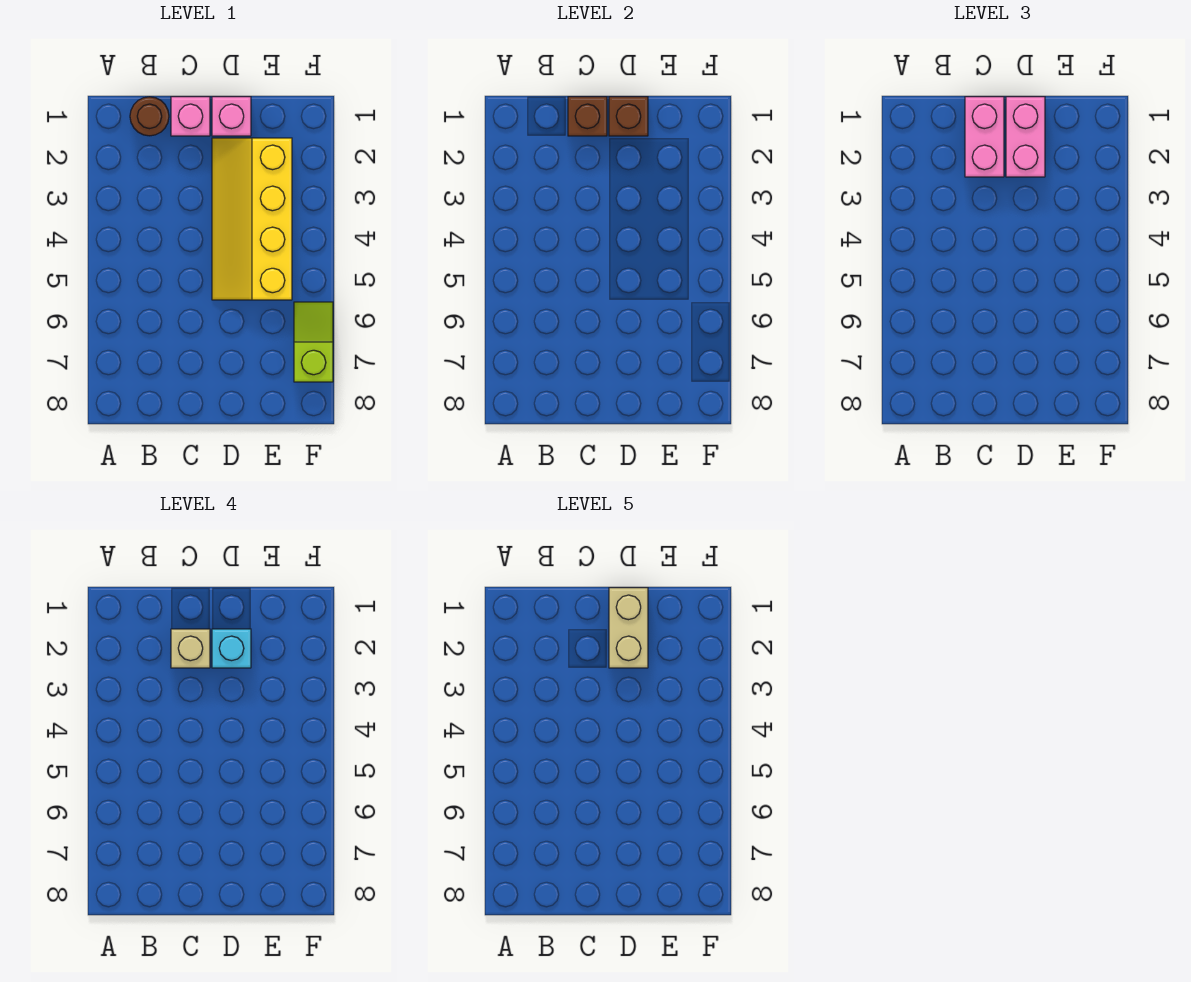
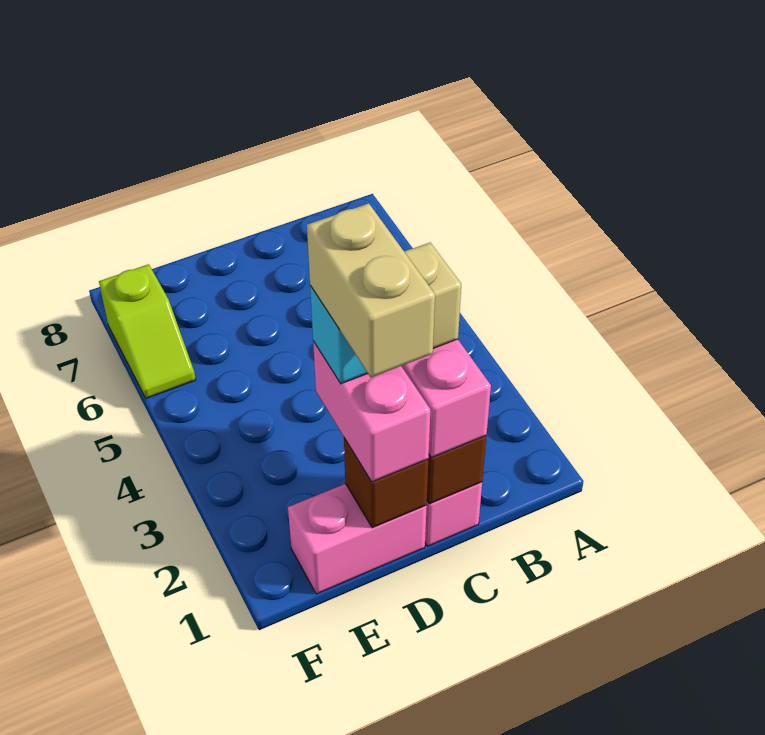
brown round brick B1 level 1 -> none
pink brick D1 level 1 -> pink brick D1:E1 level 1
yellow slope D2:E5 level 1 top E -> none

